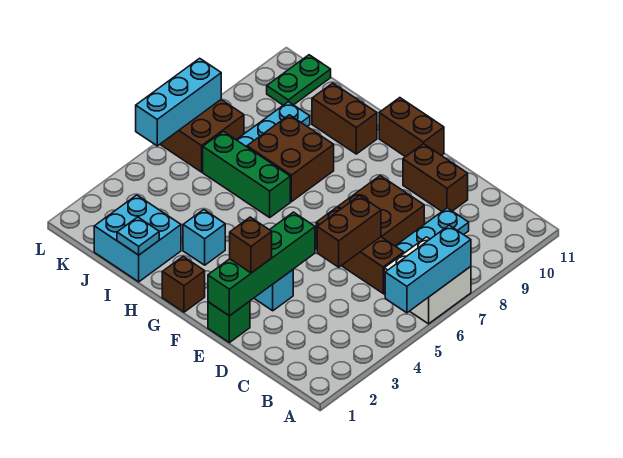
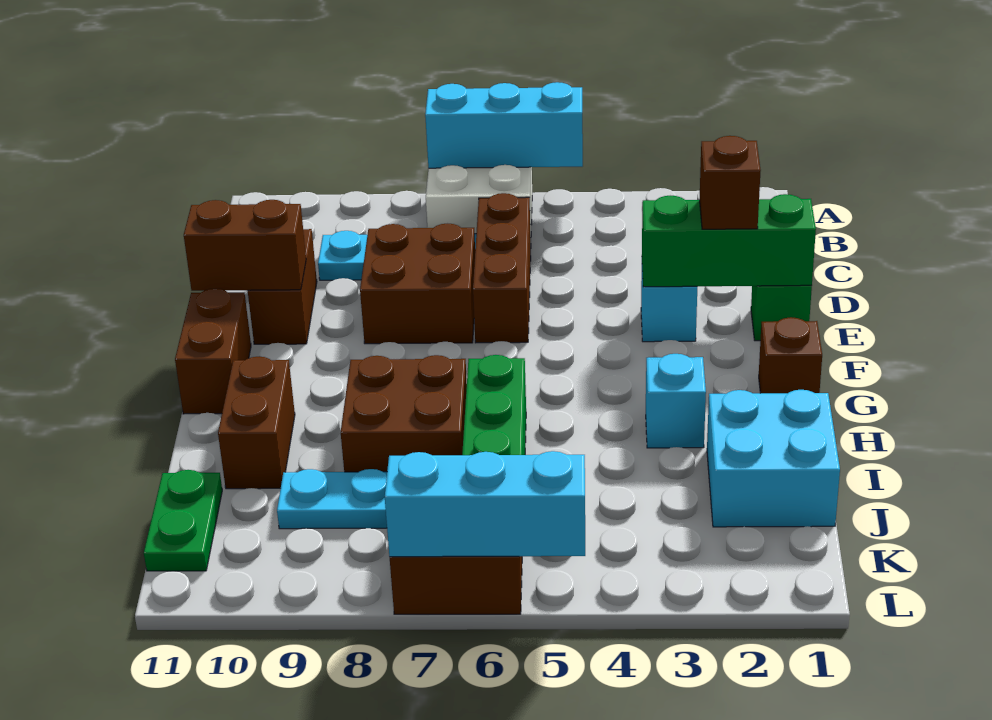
brown brick D5:D6 level 2 -> brown brick E10:E11 level 2
green brick E1:E4 level 2 -> green brick E1:E3 level 2
cyan plate I1 level 2 -> none
green plate K10:K11 level 1 -> green plate J11:K11 level 1

